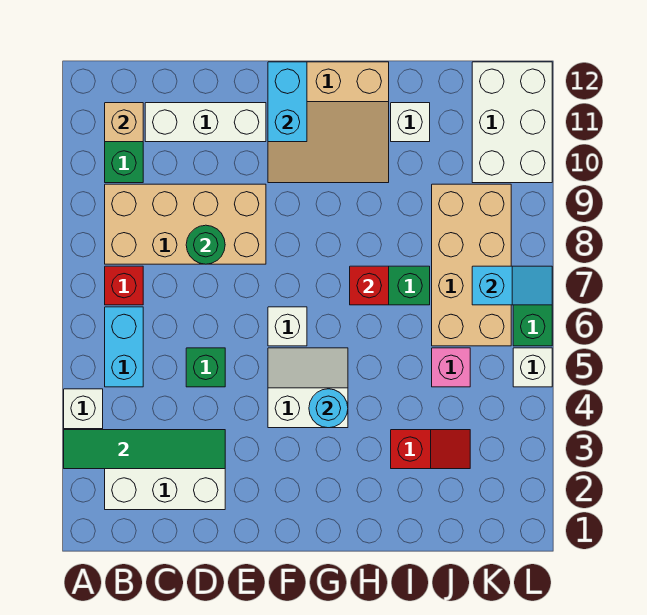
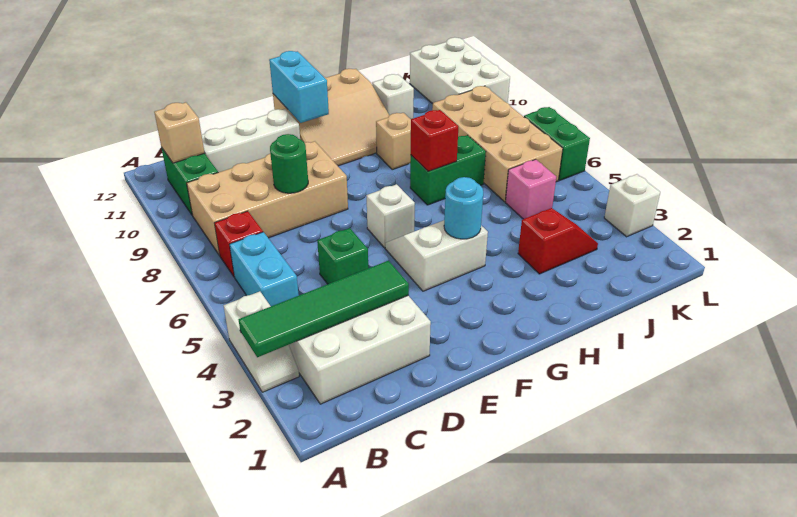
none -> tan brick H9 level 1
cyan slope K7:L7 level 2 top K -> none
white brick L5 level 1 -> white brick L3 level 1

